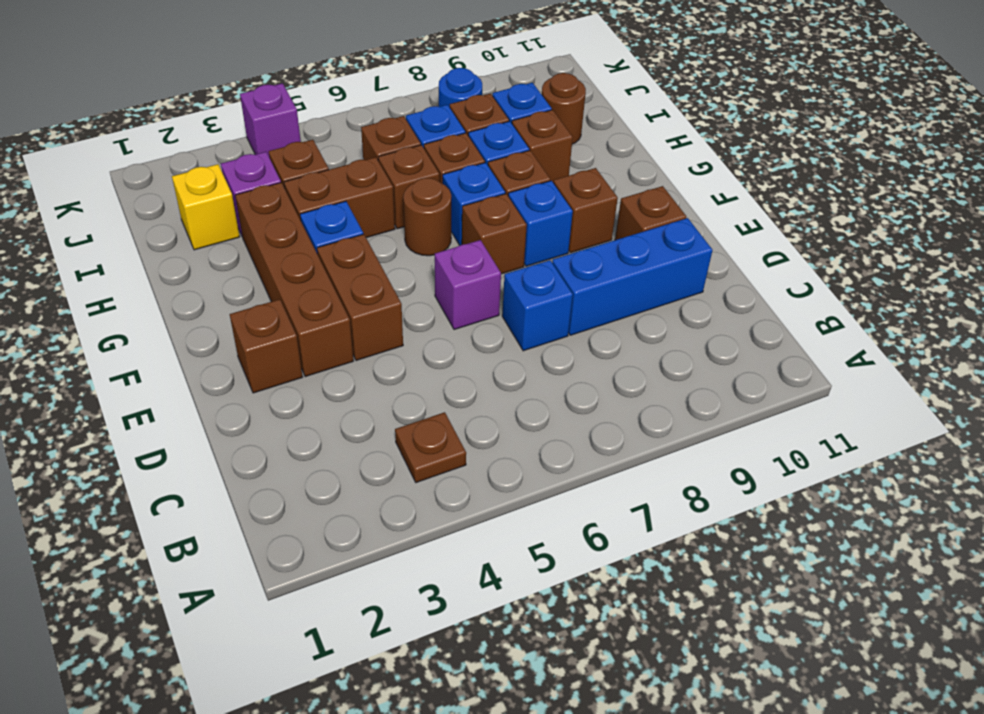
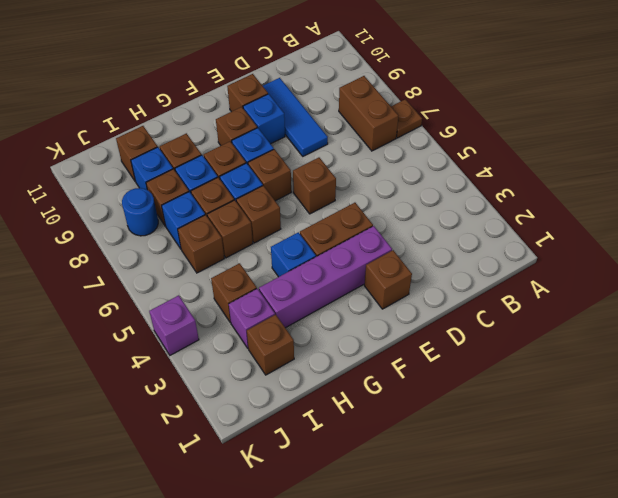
brown plate B4 level 1 -> brown plate A7 level 1
blue brick D7 level 1 -> blue brick E9 level 1
blue brick D8:D10 level 1 -> blue tile D8:D10 level 1
brown brick E3:H3 level 1 -> purple brick E3:H3 level 1
purple brick E6 level 1 -> brown brick E6 level 1
brown round brick G6 level 1 -> brown brick G6 level 1
brown brick H4:H5 level 1 -> brown brick B7:B8 level 1
yellow brick I2 level 1 -> brown brick I2 level 1
brown round brick I10 level 1 -> brown brick I10 level 1

